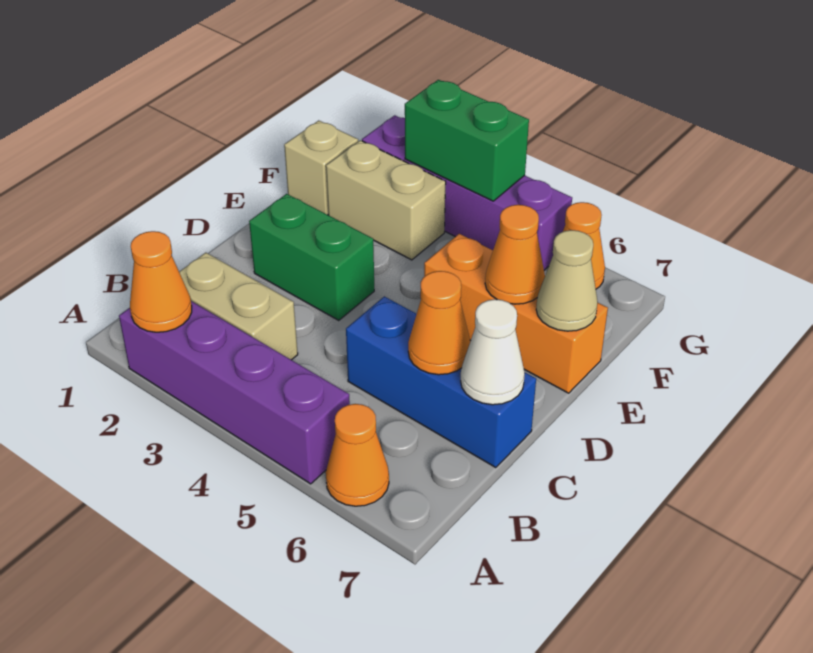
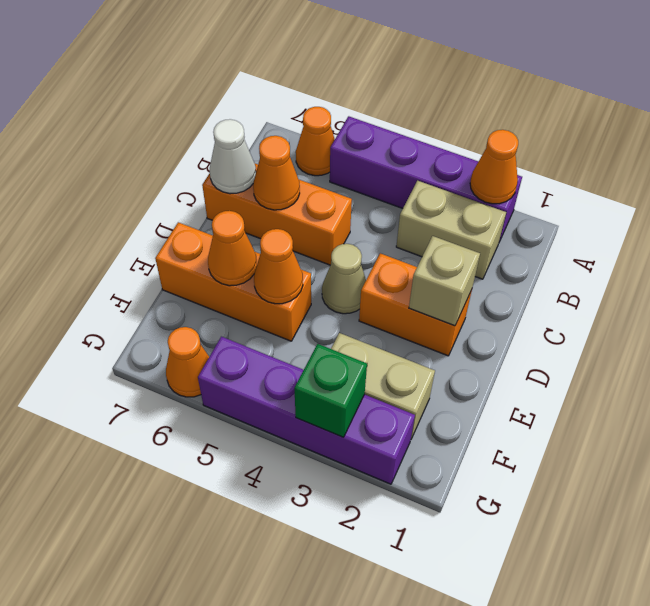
blue brick C5:C7 level 1 -> orange brick C5:C7 level 1
green brick D2:D3 level 1 -> orange brick D2:D3 level 1
none -> orange cone E5 level 2
tan cone E7 level 2 -> tan cone D4 level 1
tan brick F1 level 1 -> tan brick D2 level 2
green brick G3:G4 level 2 -> green brick G3 level 2

